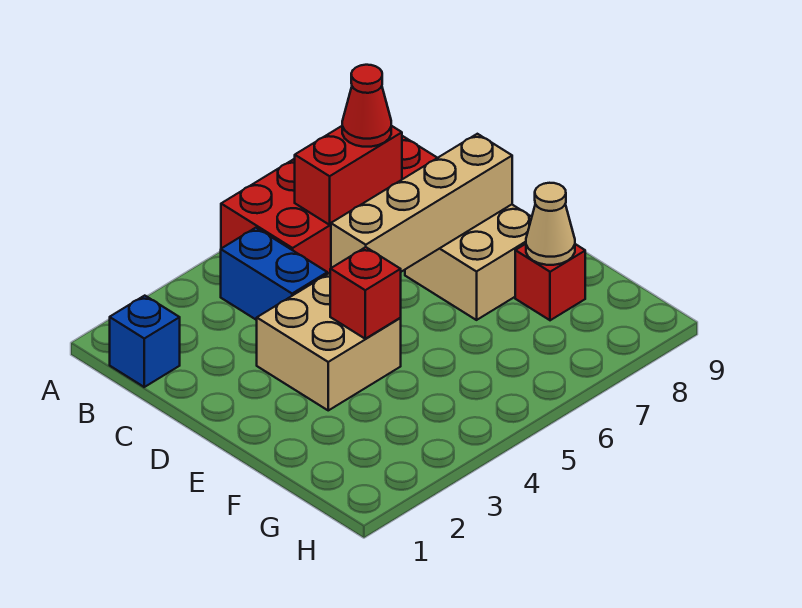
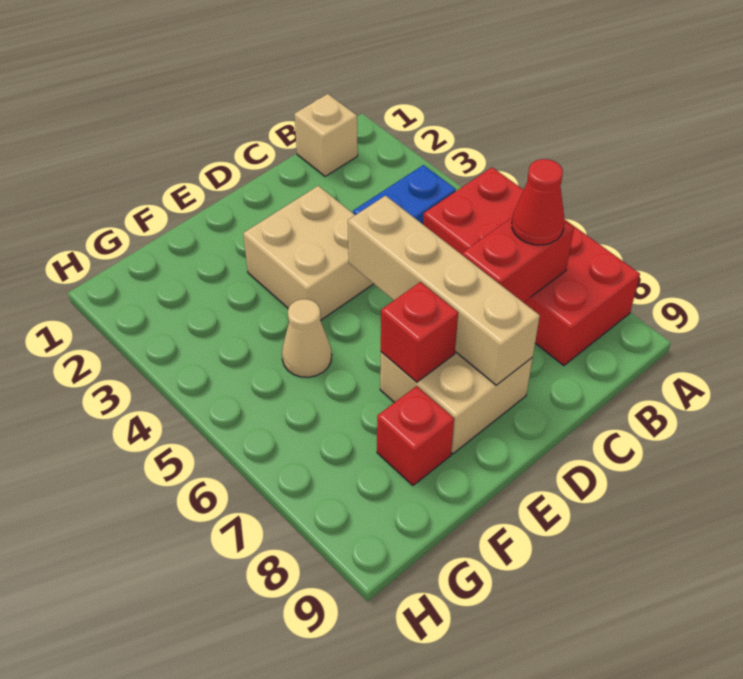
blue brick B1 level 1 -> tan brick B1 level 1
red brick B6:B7 level 2 -> red brick B7:C7 level 2
red brick E4 level 2 -> red brick E7 level 2
tan cone F8 level 2 -> tan cone F5 level 1

